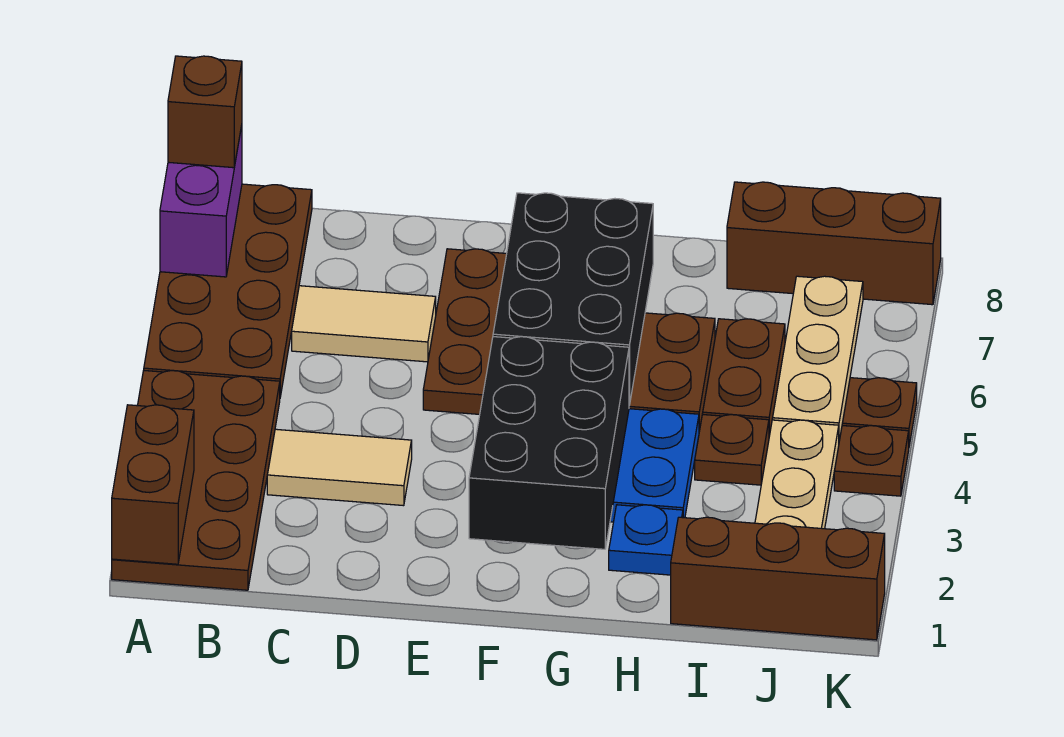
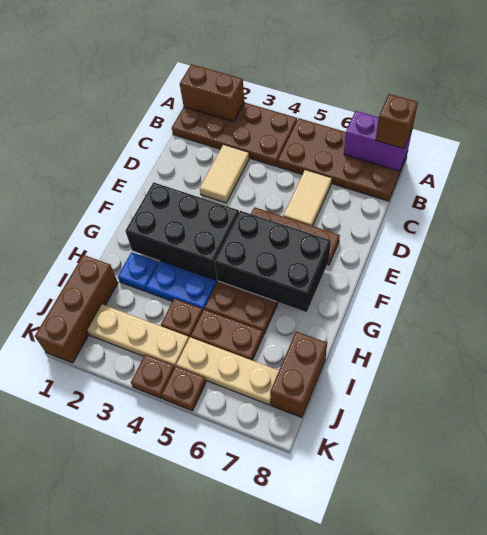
brown brick I8:K8 level 1 -> brown brick I8:J8 level 1

